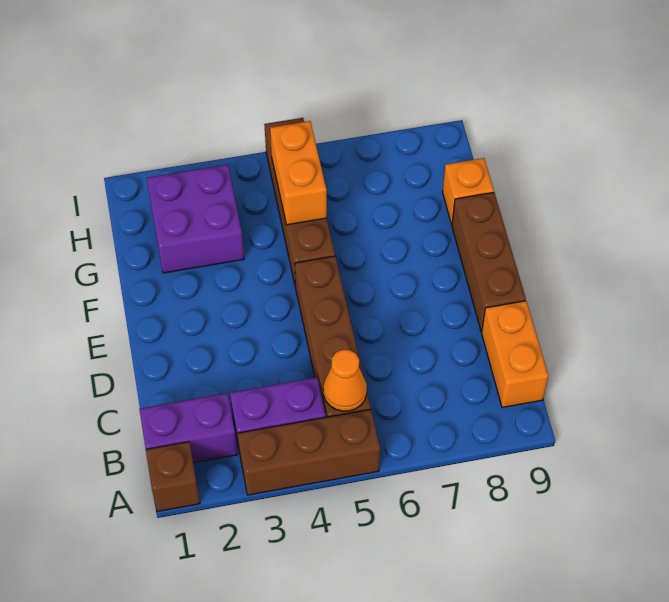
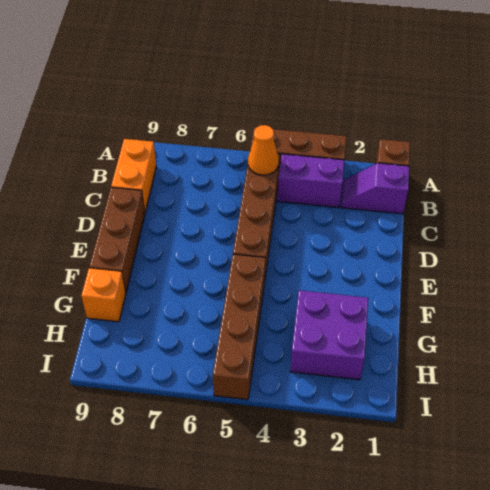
purple brick B1:B2 level 1 -> purple slope B1:B2 level 1 top 1
orange brick G5:H5 level 2 -> none

